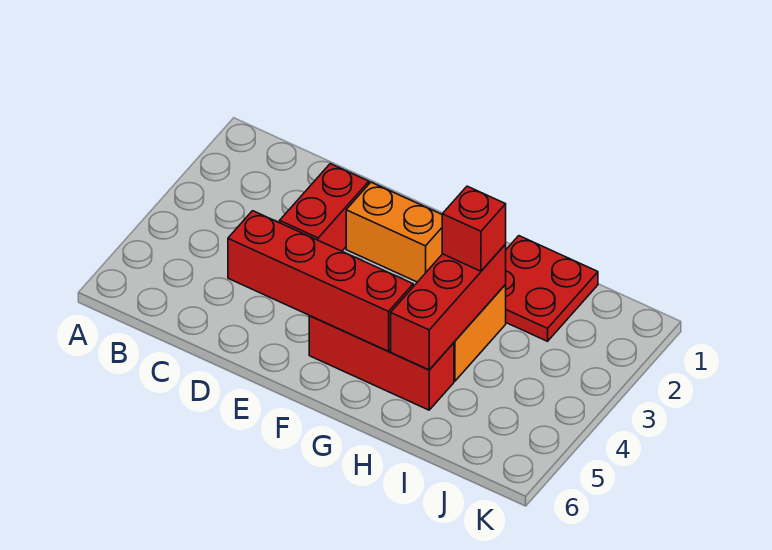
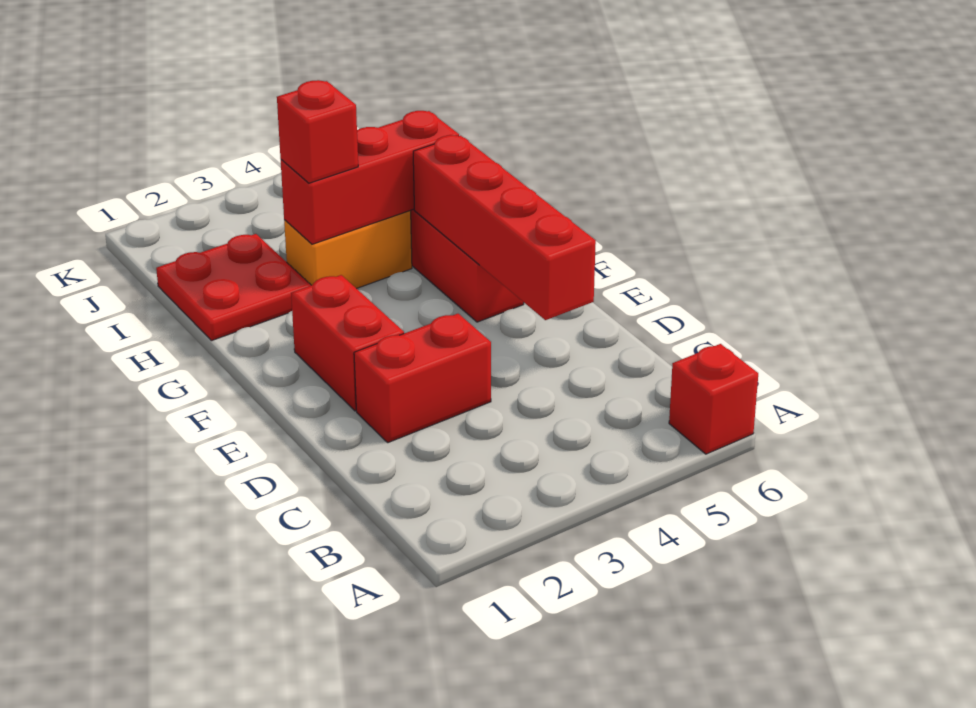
none -> red brick A6 level 1
orange brick E2:F2 level 1 -> red brick E2:F2 level 1

